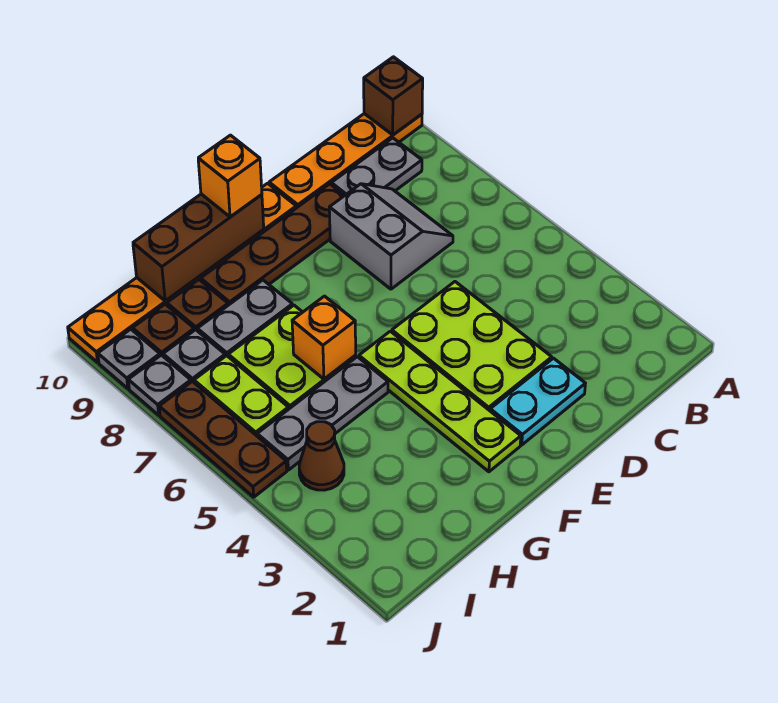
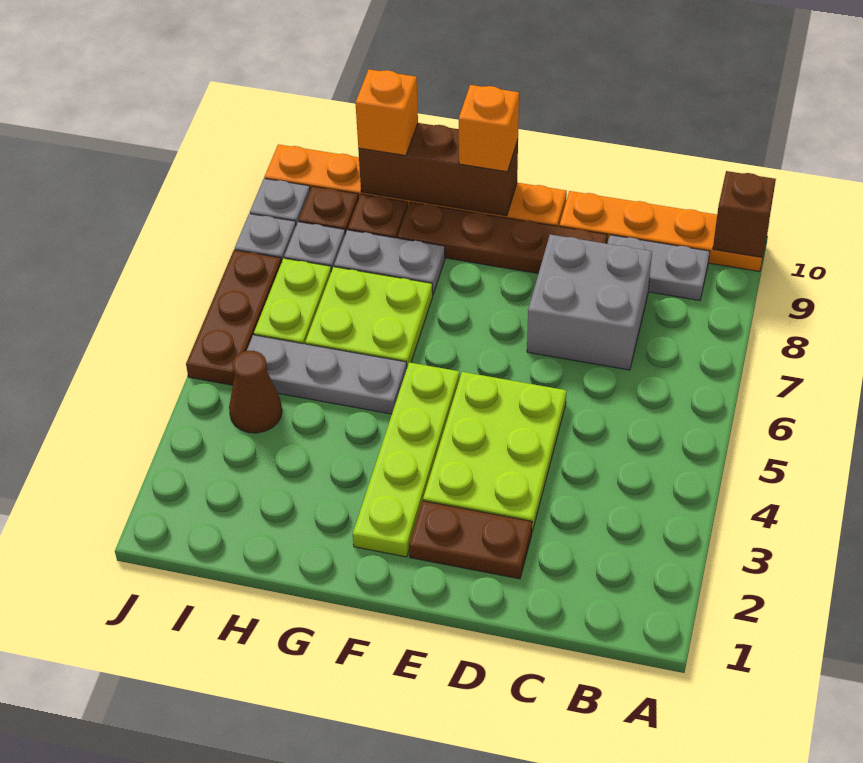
grey slope C7:D8 level 1 top D -> grey brick C7:D8 level 1
cyan plate D2:E2 level 1 -> brown plate D2:E2 level 1
orange brick G6 level 2 -> orange brick H10 level 3

